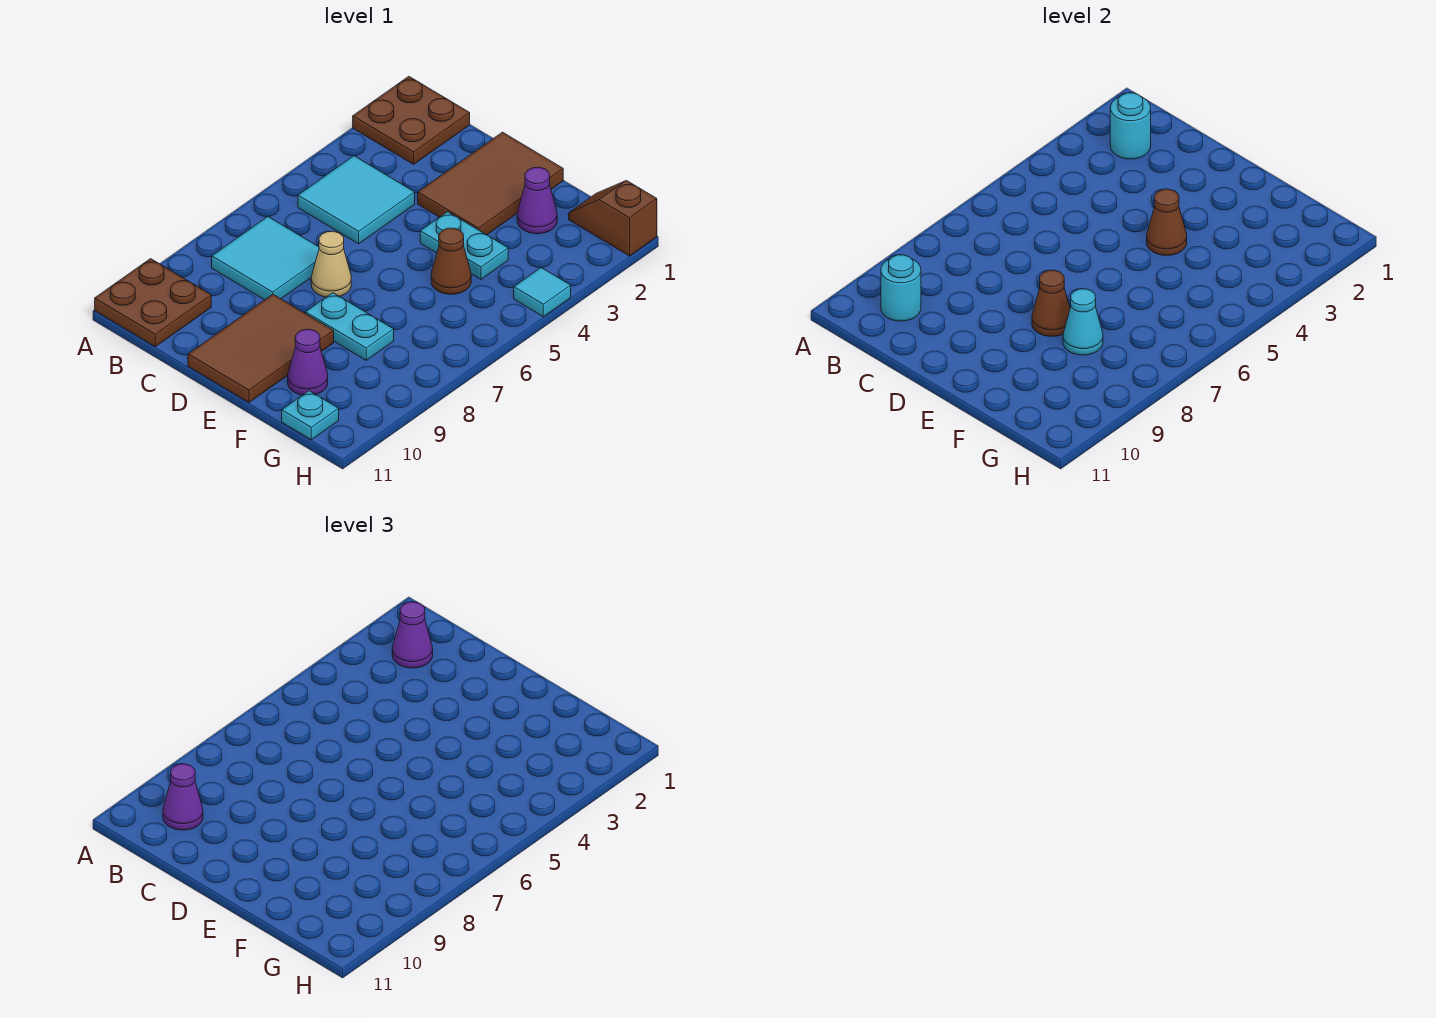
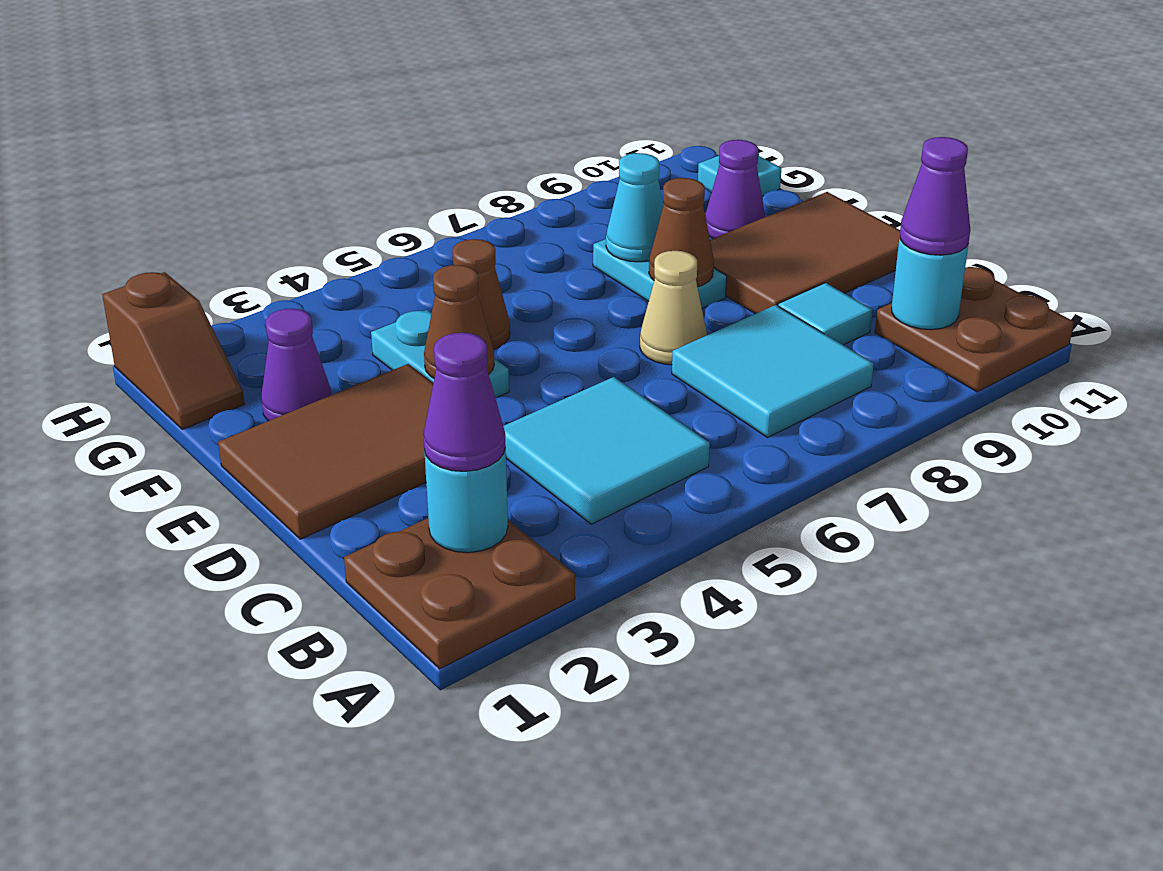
cyan tile H4 level 1 -> cyan tile C9 level 1

